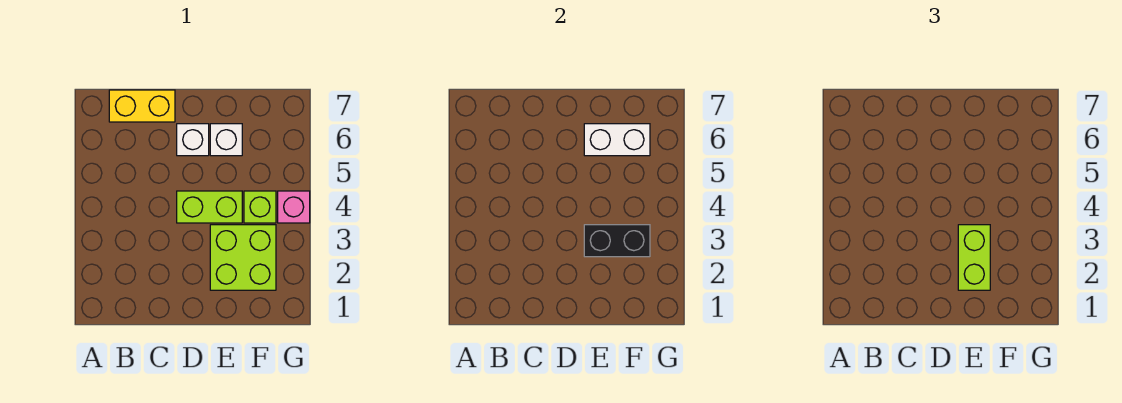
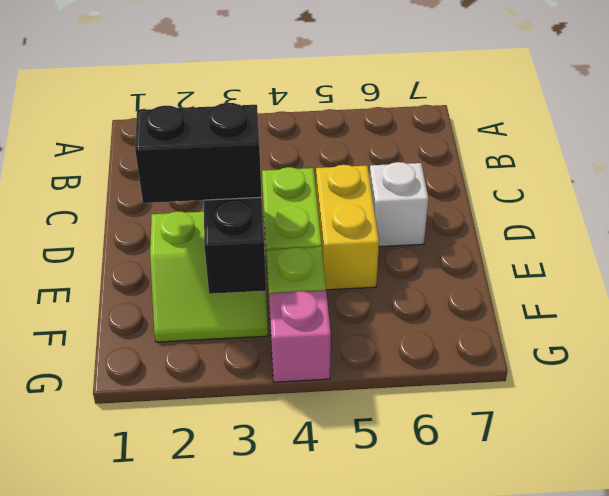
yellow brick B7:C7 level 1 -> yellow brick D5:E5 level 1
lime brick E2:F3 level 1 -> lime slope E2:F3 level 1 top E
lime brick E2:E3 level 3 -> black brick E2:E3 level 3
white brick E6 level 1 -> none
white brick E6:F6 level 2 -> none

